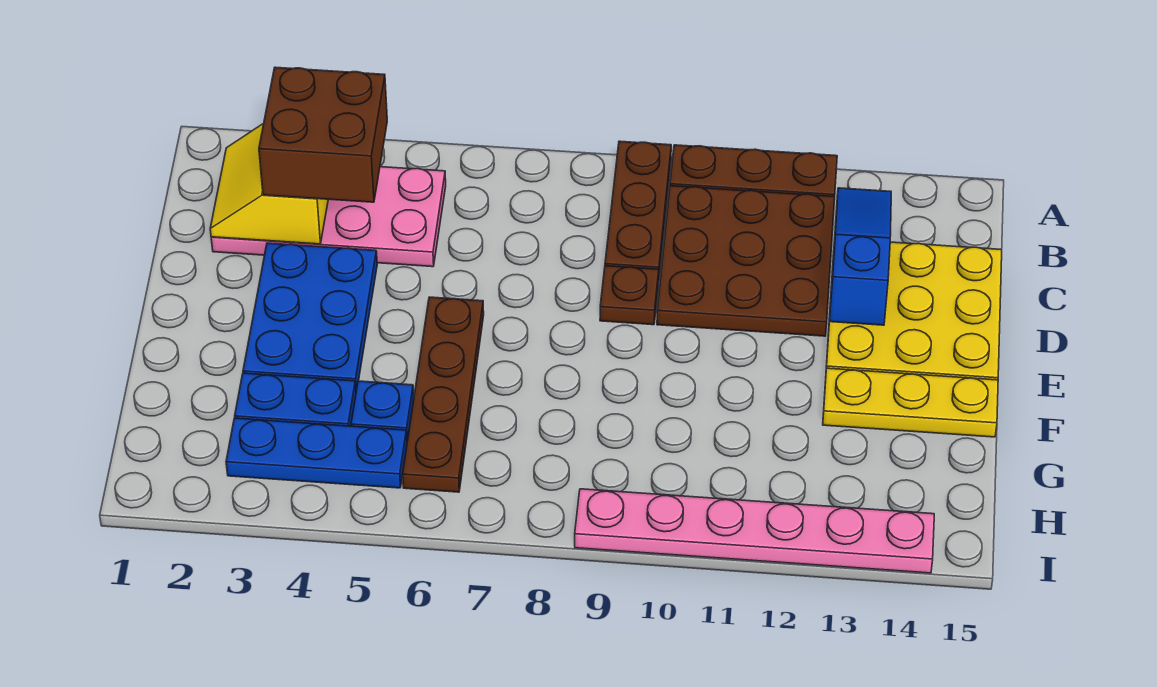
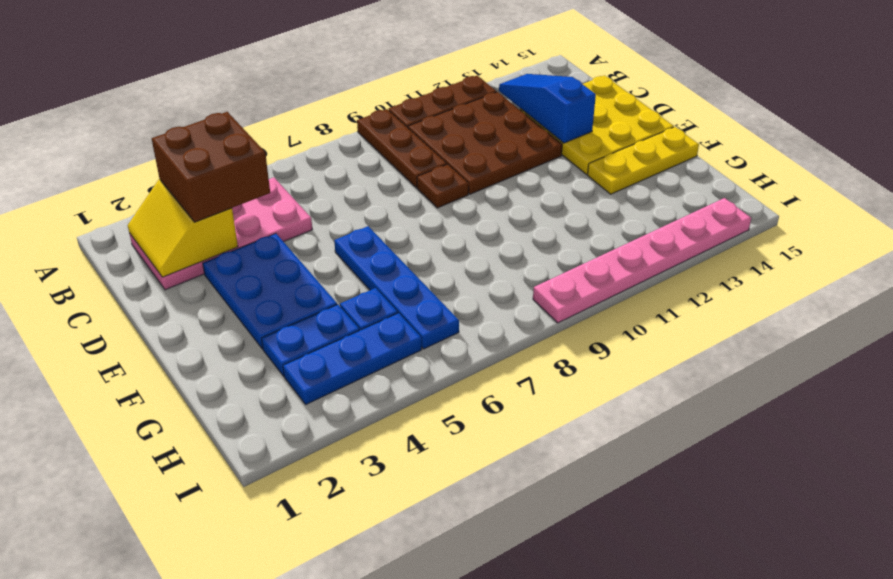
brown plate E6:H6 level 1 -> blue plate E6:H6 level 1

